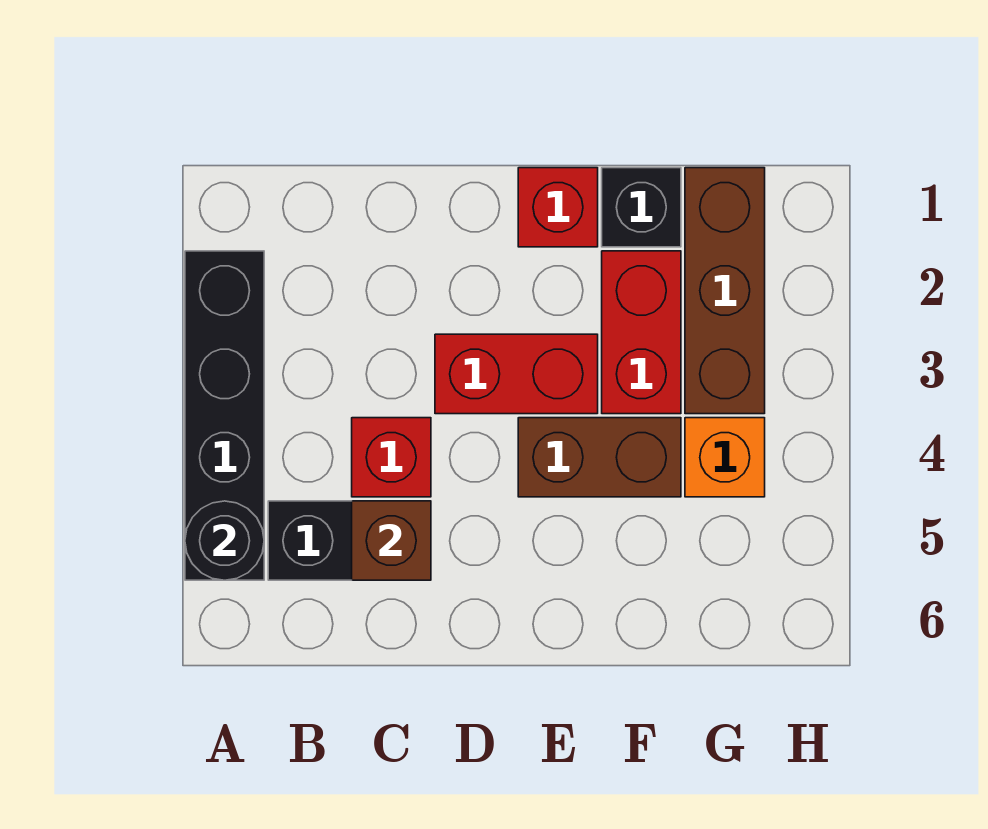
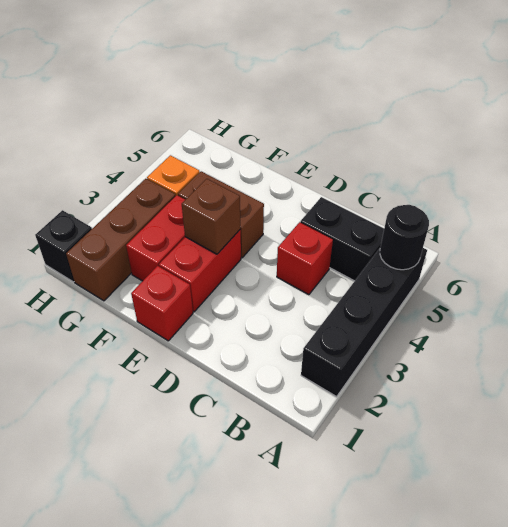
brown brick C5 level 2 -> brown brick E3 level 2
red brick D3:E3 level 1 -> red brick E2:E3 level 1
black brick F1 level 1 -> black brick H1 level 1

